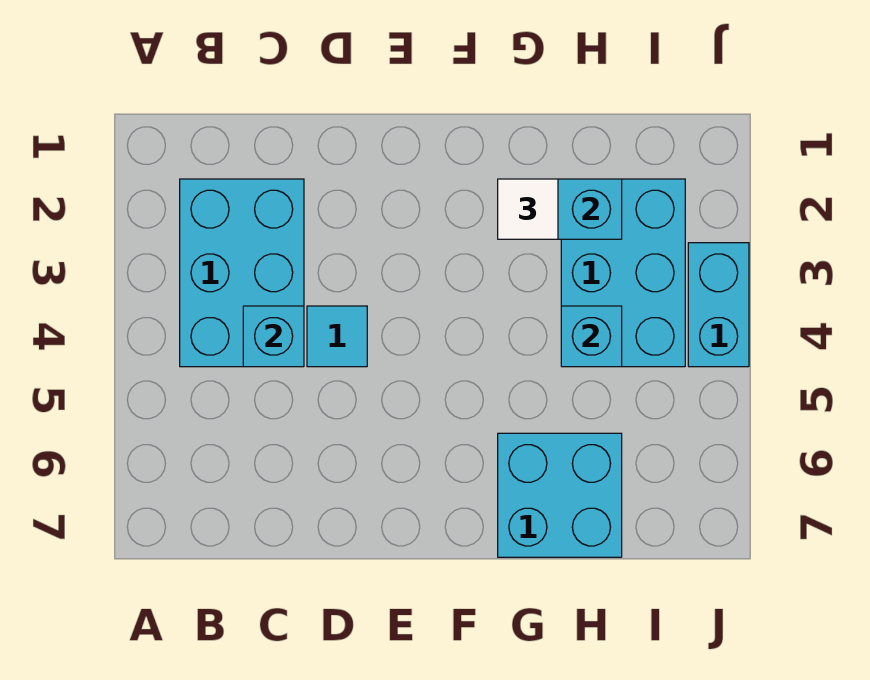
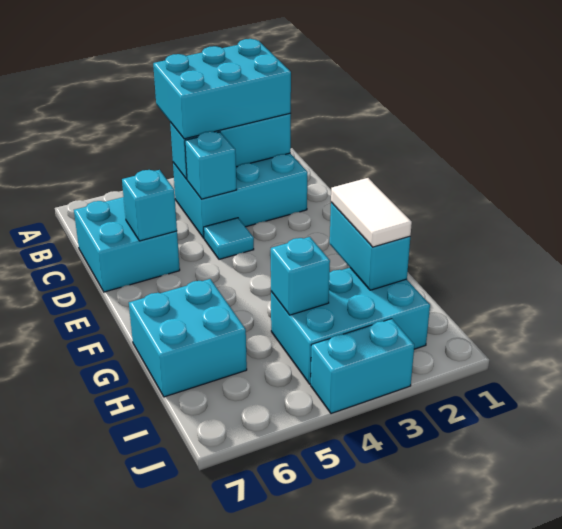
none -> cyan brick A2:B4 level 3
none -> cyan brick B2:B4 level 2
none -> cyan brick C6:D7 level 1
none -> cyan brick D6 level 2
white tile G2 level 3 -> white tile G2:H2 level 3

